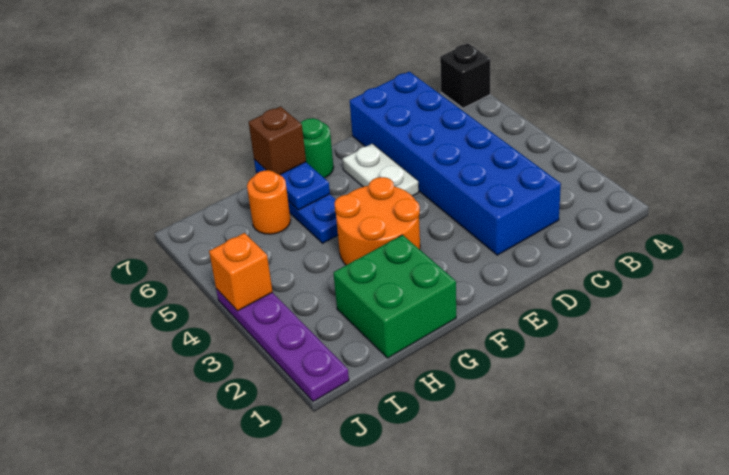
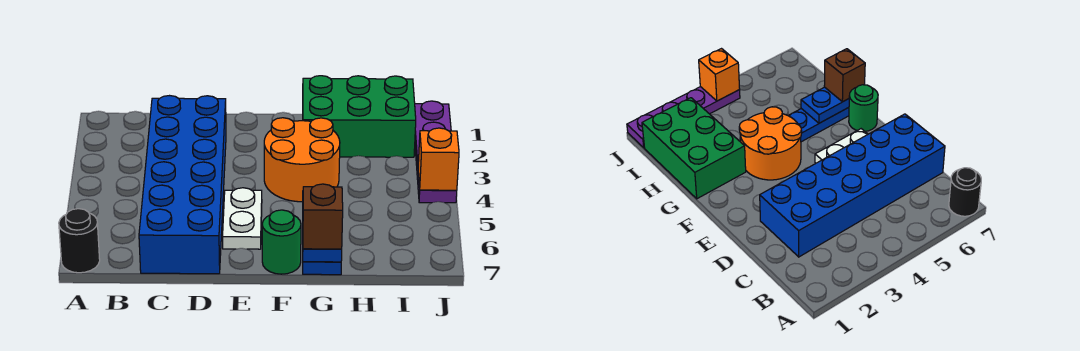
black brick A7 level 1 -> black round brick A7 level 1
green brick G1:H2 level 1 -> green brick G1:I2 level 1
orange round brick H6 level 1 -> none

